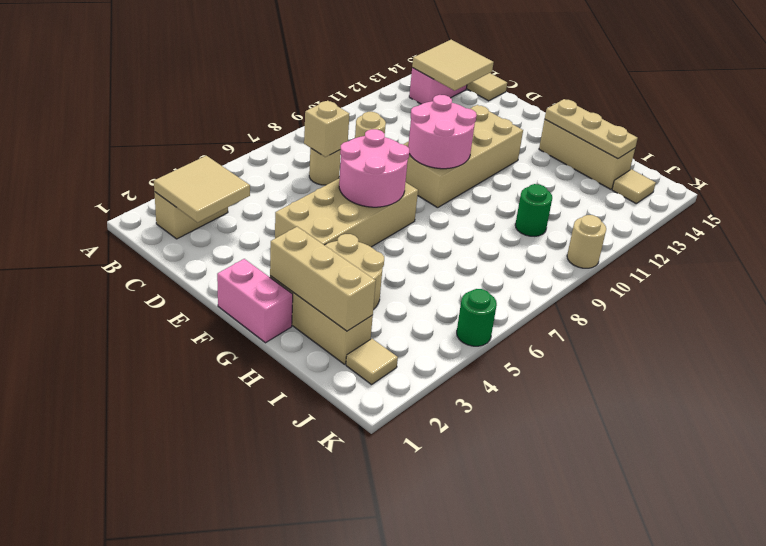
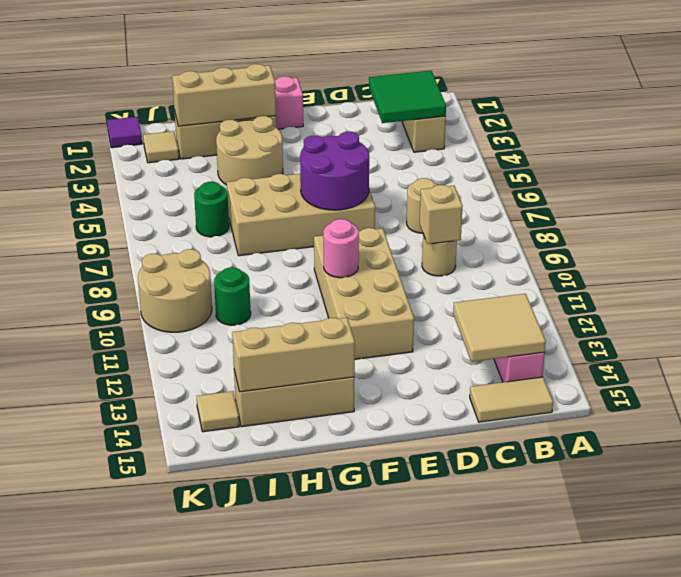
tan tile B2:C3 level 2 -> green tile B2:C3 level 2
tan brick C7 level 2 -> tan brick C9 level 2
tan brick E4:F7 level 1 -> tan brick E6:H7 level 1
pink round brick E6:F7 level 2 -> purple round brick E6:F7 level 2
pink round brick E9:F10 level 2 -> pink round brick F10 level 2
tan plate G14:I14 level 2 -> tan brick G14:I14 level 2
none -> purple tile K1 level 1
green round brick K5 level 1 -> green round brick I6 level 1
tan round brick K10 level 1 -> tan round brick J9:K10 level 1

